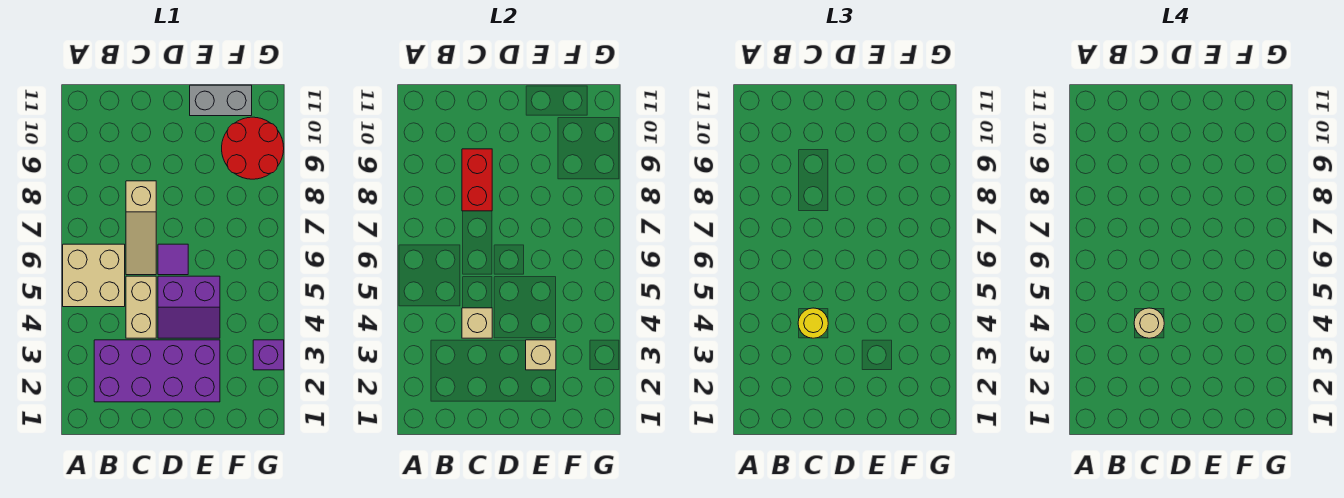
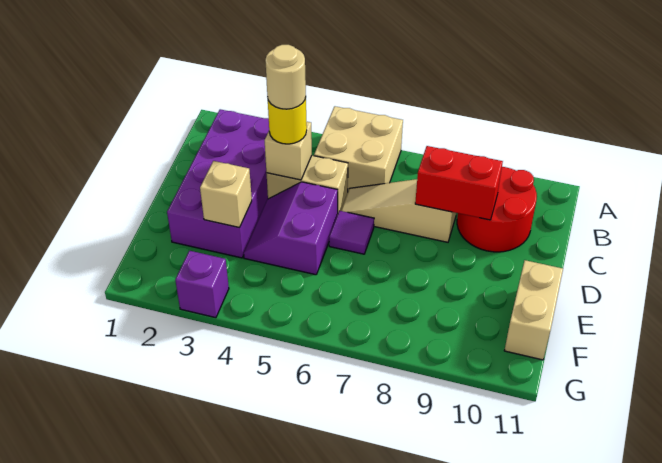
grey brick E11:F11 level 1 -> tan brick E11:F11 level 1
red round brick F9:G10 level 1 -> red round brick B9:C10 level 1

